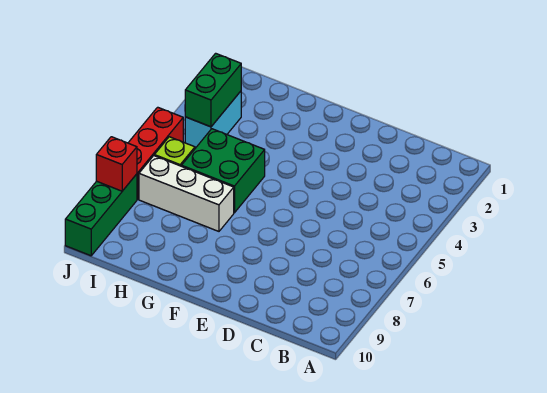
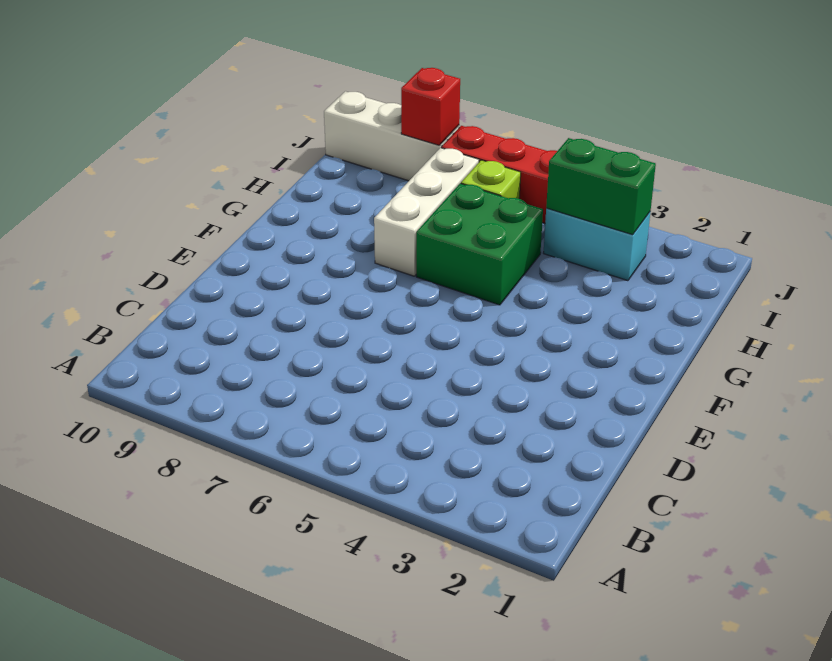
green brick J8:J10 level 1 -> white brick J8:J10 level 1

